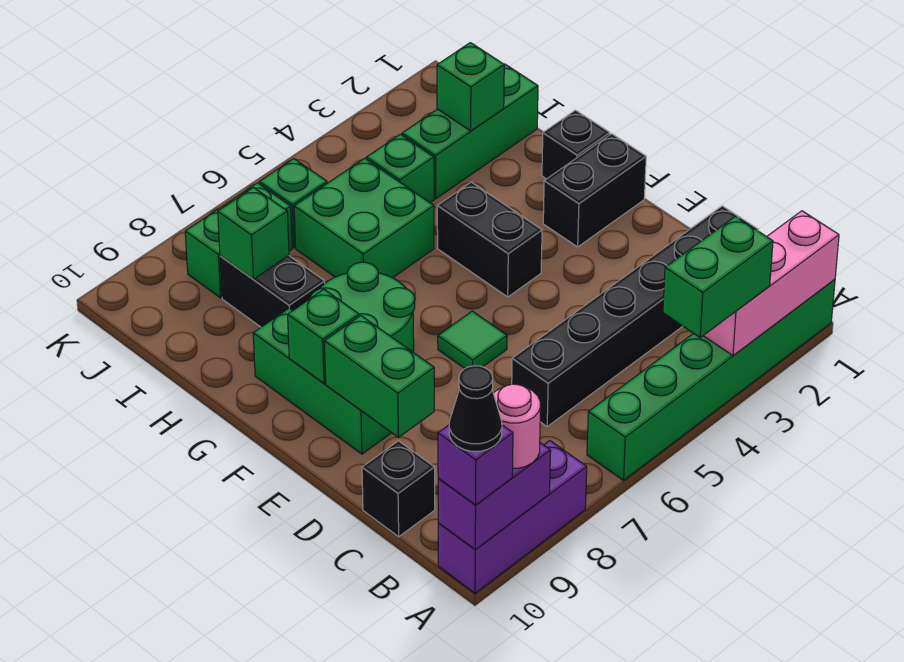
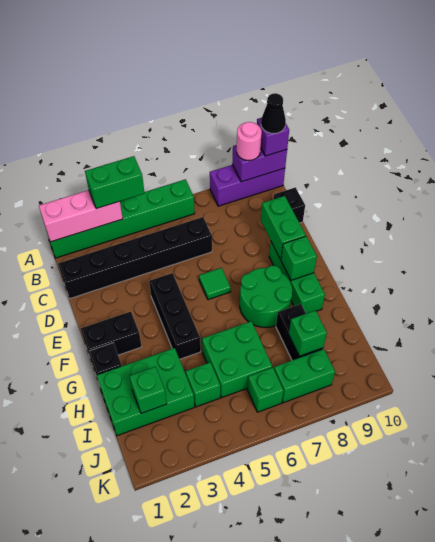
black brick F4:G4 level 1 -> black brick E4:G4 level 1
green brick I1:I3 level 1 -> green brick H1:I3 level 1

